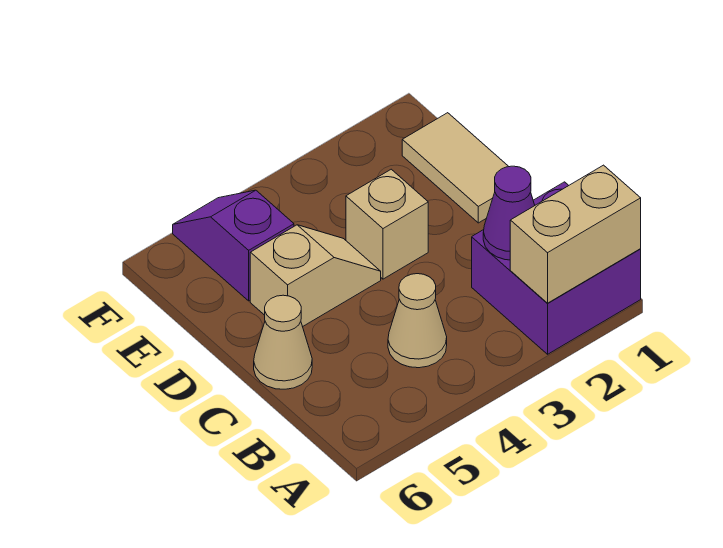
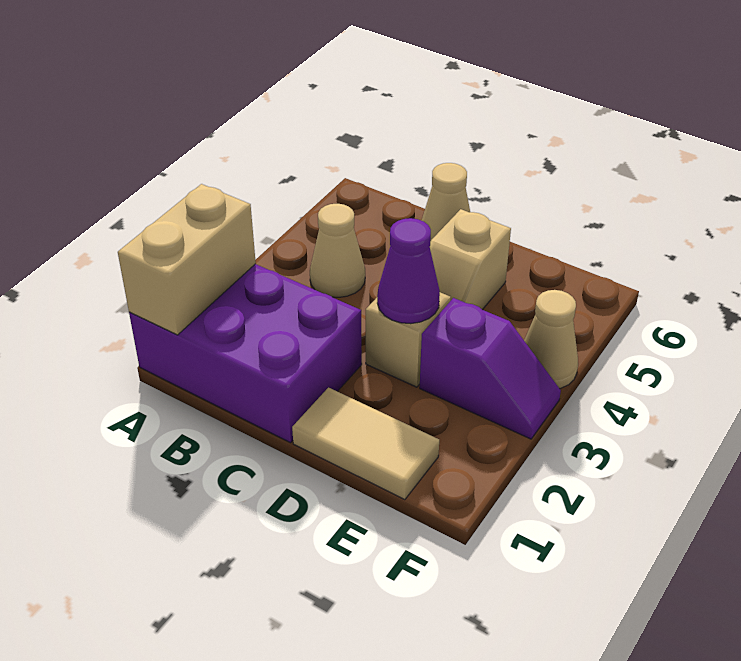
purple brick A1:B2 level 1 -> purple brick A1:C2 level 1
purple cone B2 level 2 -> purple cone D3 level 2
purple slope E5:F5 level 1 top E -> purple slope E3:F3 level 1 top E
none -> tan cone F4 level 1

